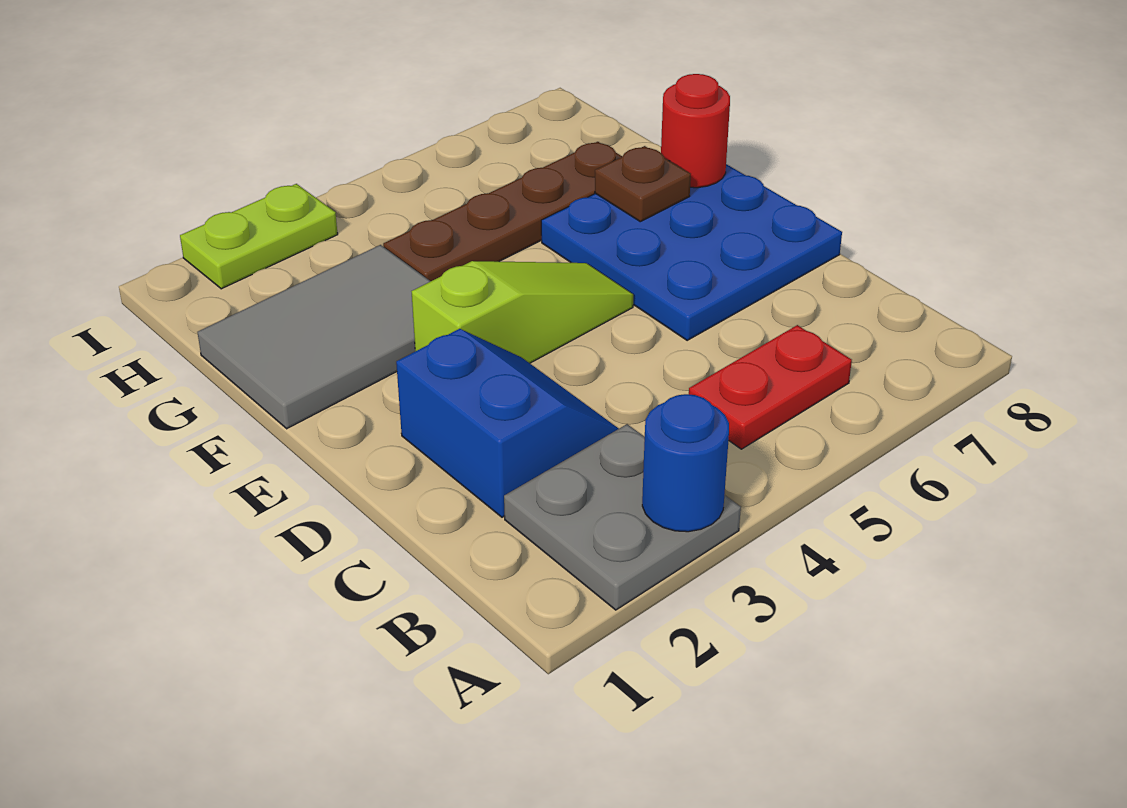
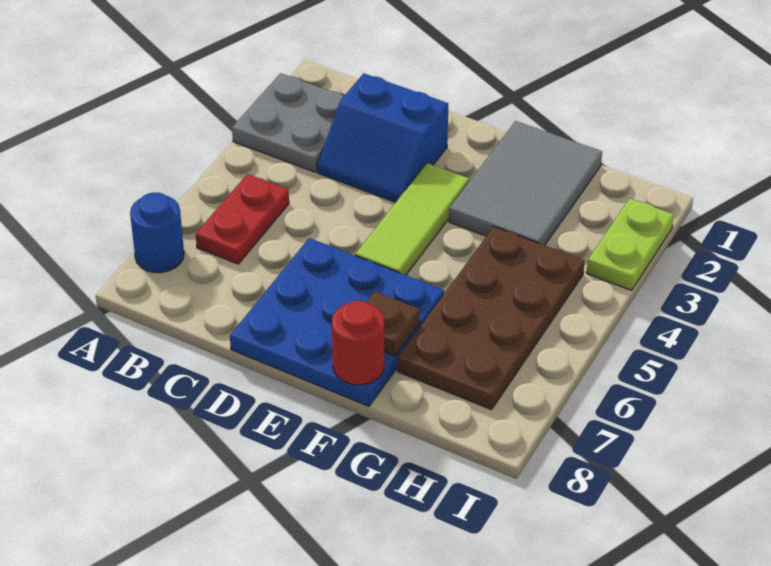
blue round brick A3 level 2 -> blue round brick A7 level 1
lime slope E3:E5 level 1 top 3 -> lime tile E3:E5 level 1
brown plate G4:G7 level 1 -> brown plate G4:H7 level 1

